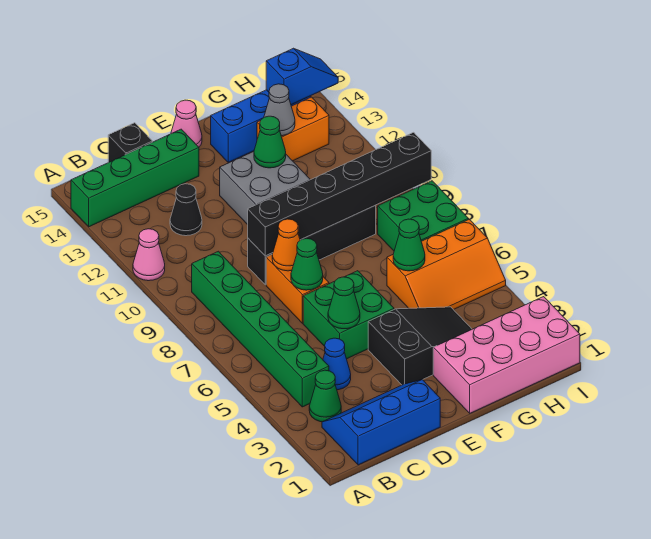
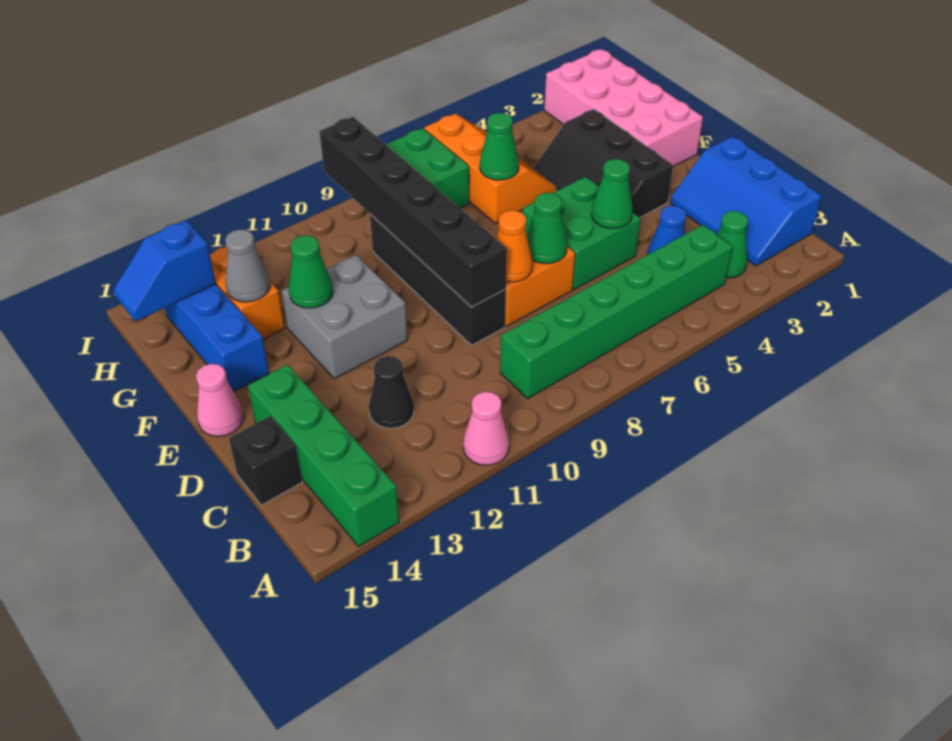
black slope E3:G4 level 1 top E -> black slope E3:G4 level 1 top 3
blue slope H14:I14 level 2 top H -> blue slope H14:H15 level 2 top 14

